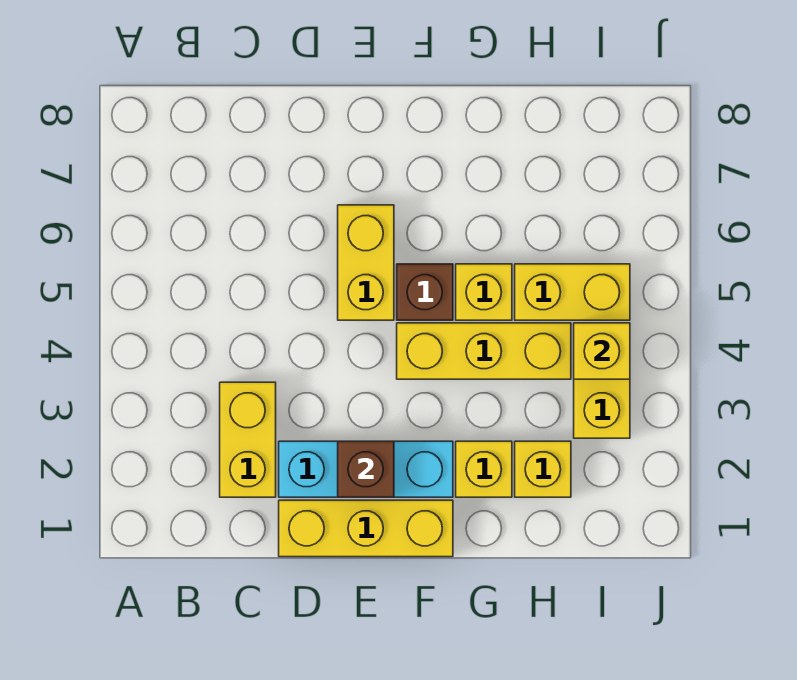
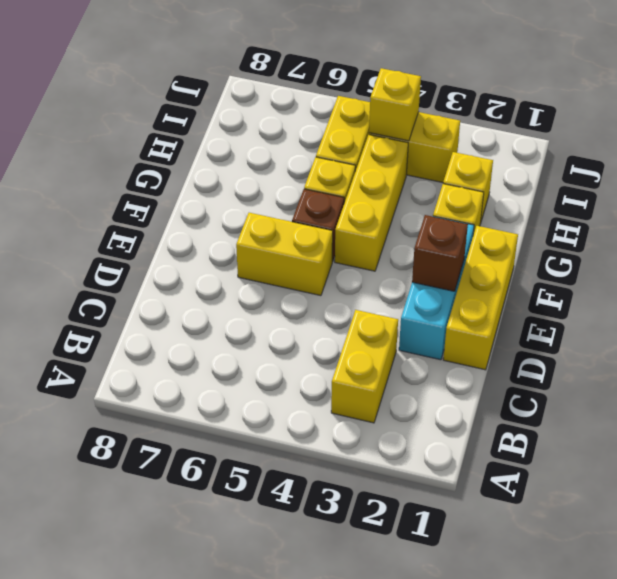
yellow brick C2:C3 level 1 -> yellow brick B3:C3 level 1

